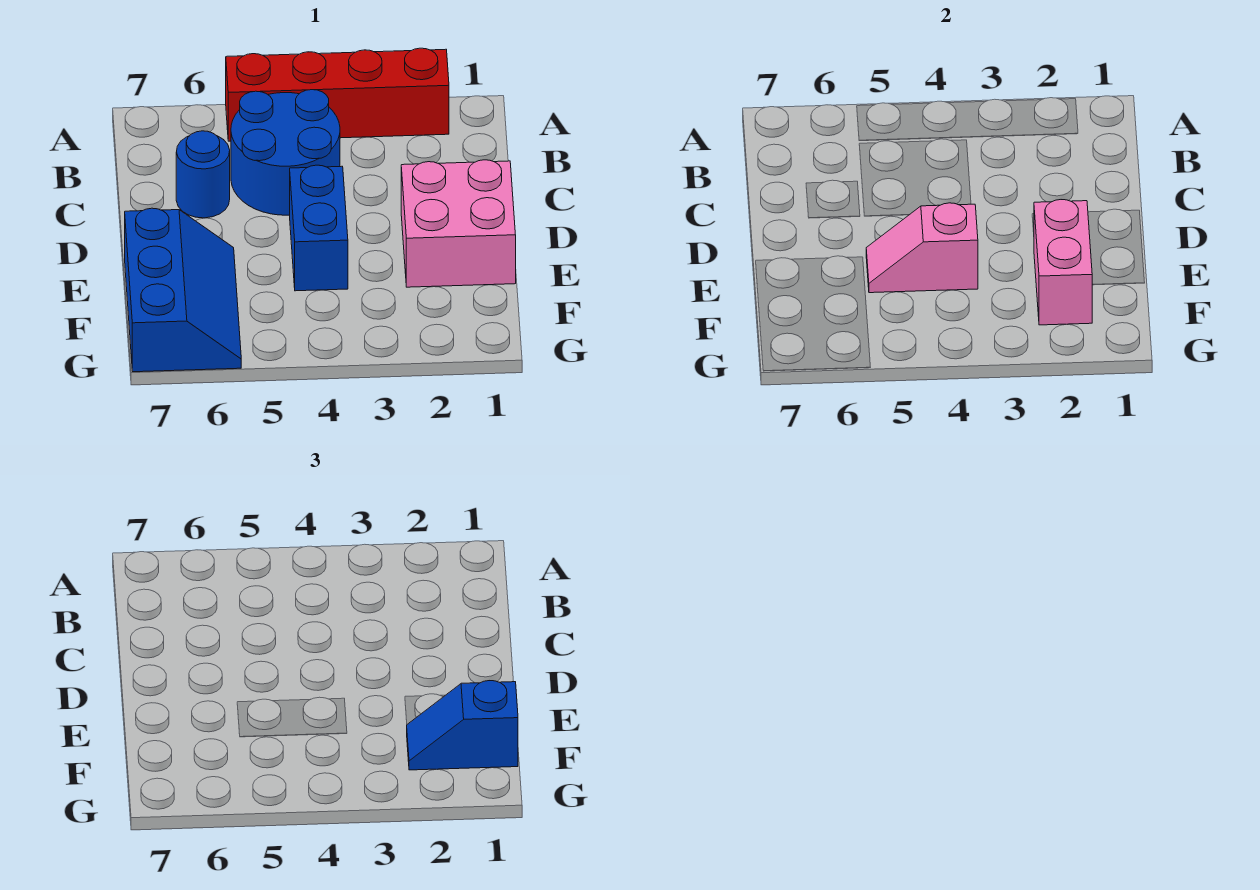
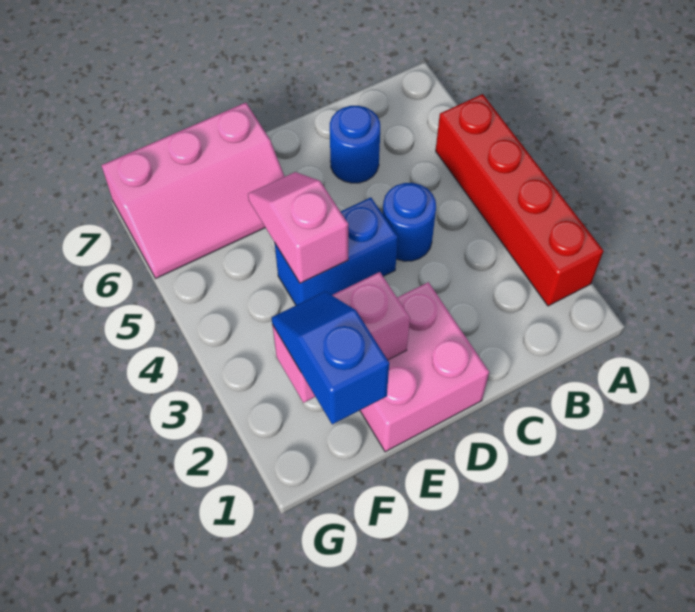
blue round brick B4:C5 level 1 -> blue round brick C4 level 1
blue slope E6:G7 level 1 top 7 -> pink slope E6:G7 level 1 top 7

